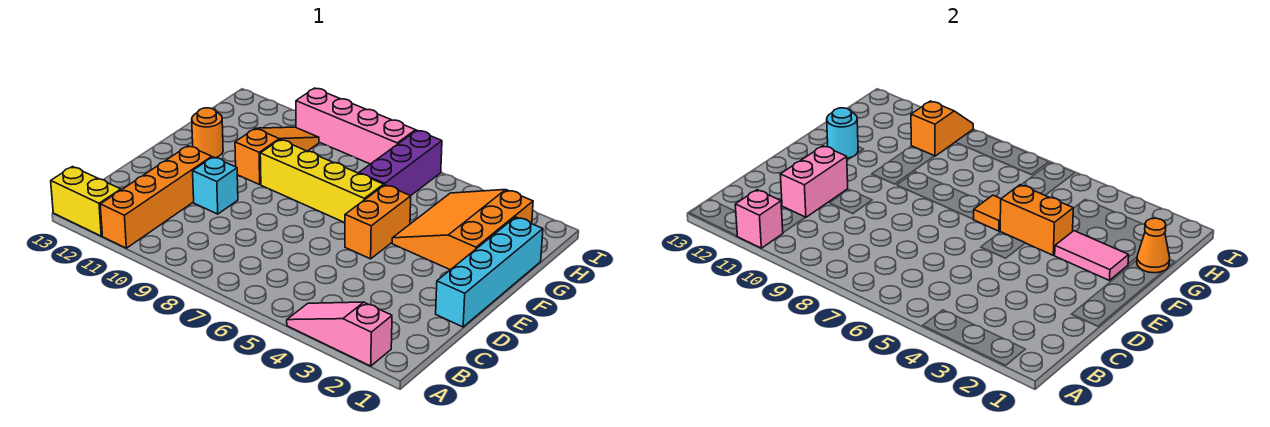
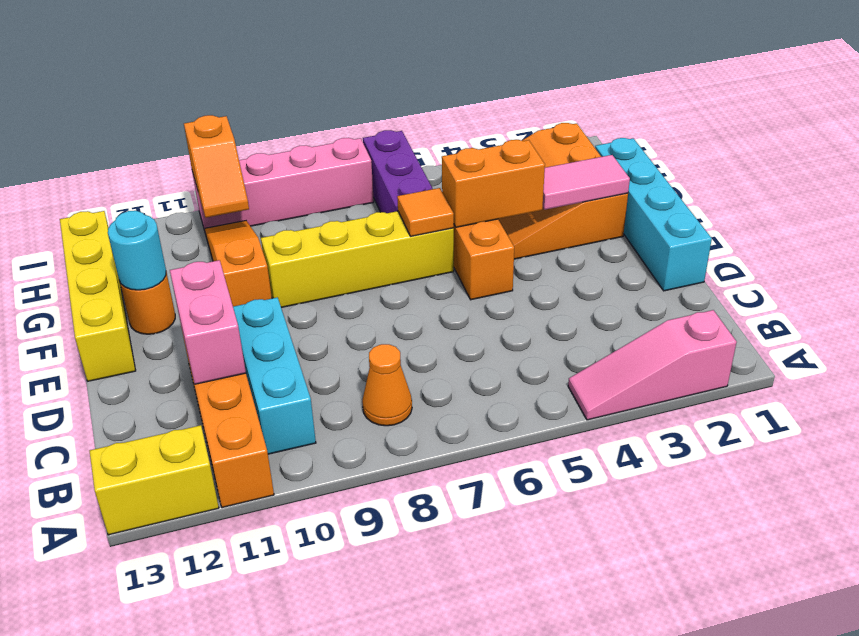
pink brick A11 level 2 -> none
cyan brick D10 level 1 -> cyan brick B10:D10 level 1
none -> yellow brick E13:H13 level 1
orange cone G1 level 2 -> orange cone B8 level 1
orange slope H10:I10 level 2 top H -> orange slope H10:I10 level 2 top I

